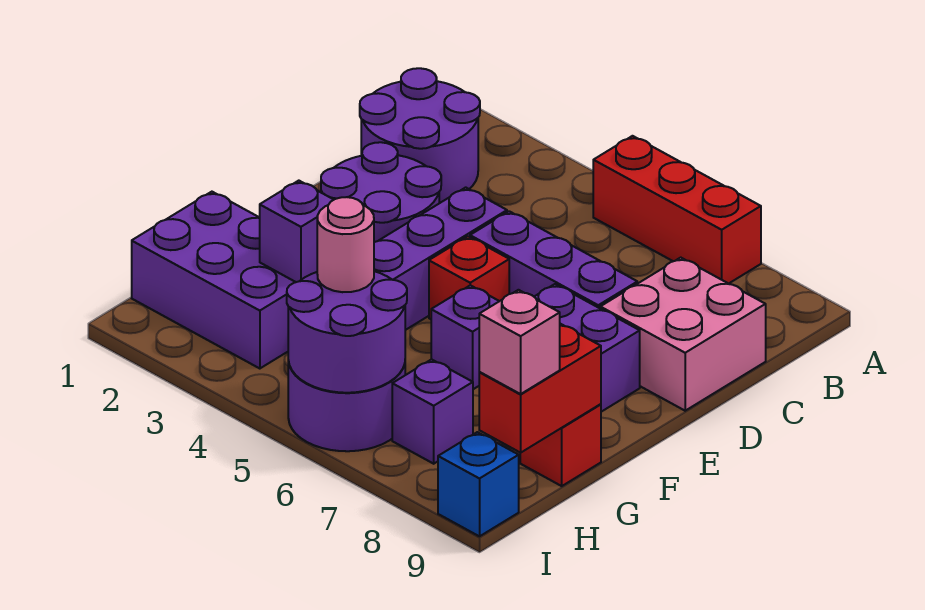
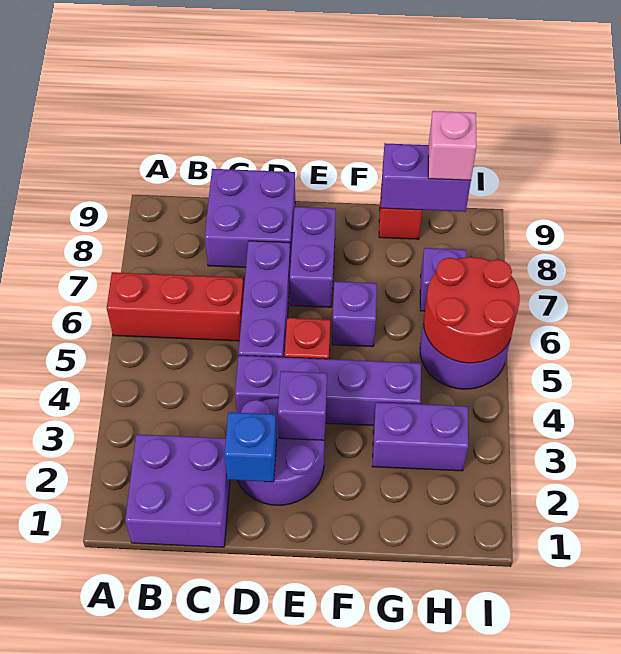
red brick A5:A7 level 1 -> red brick A6:C6 level 1
purple round brick B1:C2 level 1 -> purple brick B1:C2 level 1
pink brick C8:D9 level 1 -> purple brick C8:D9 level 1
purple brick G1:H3 level 1 -> purple brick G3:H3 level 1
purple brick G3 level 2 -> purple brick E3 level 2
red brick G9:H9 level 2 -> purple brick G9:H9 level 2
purple round brick H5:I6 level 2 -> red round brick H5:I6 level 2
pink round brick H5 level 3 -> none
blue brick I9 level 1 -> blue brick D2 level 2

